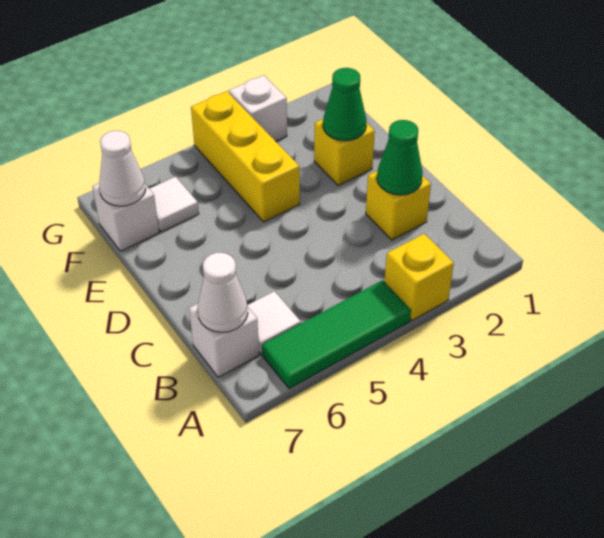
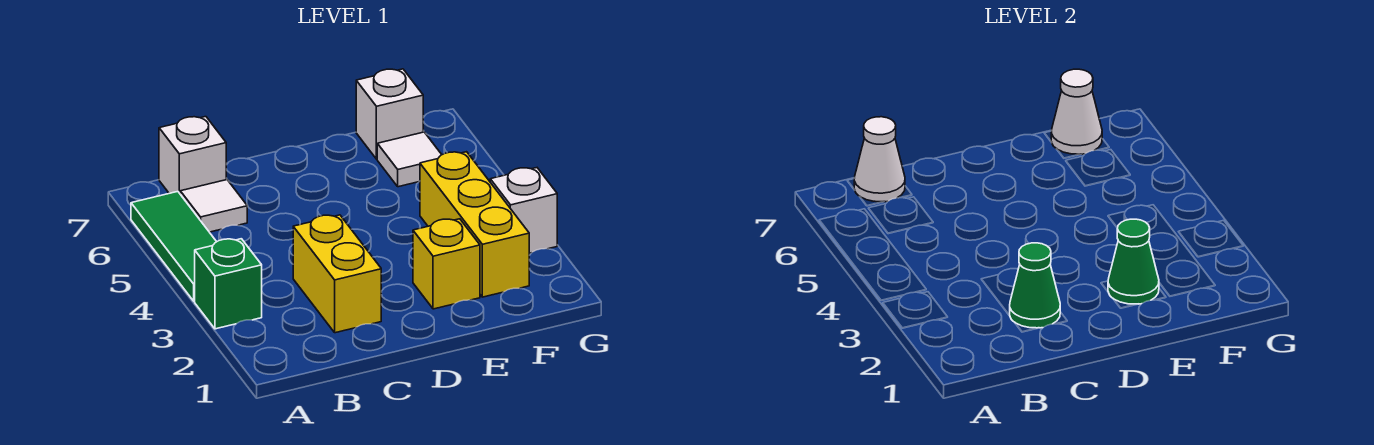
yellow brick A3 level 1 -> green brick A3 level 1
yellow brick C2 level 1 -> yellow brick C2:C3 level 1
yellow brick E4:G4 level 1 -> yellow brick F2:F4 level 1

